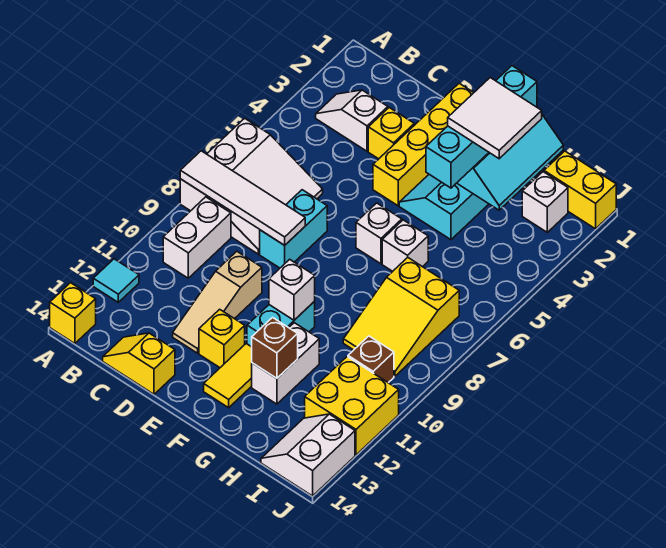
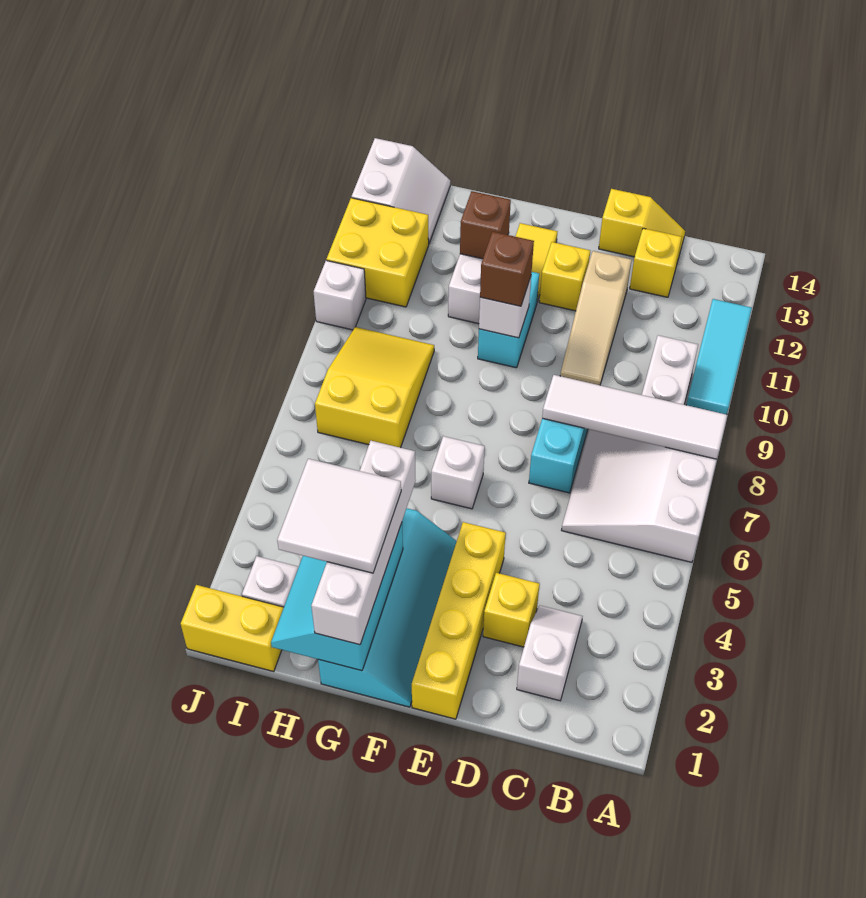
cyan tile A12 level 1 -> cyan tile A10:A12 level 1
yellow brick A14 level 1 -> yellow brick C13 level 1
white slope B3:C3 level 1 top C -> white slope C2:C3 level 1 top 2
tan slope D10:D12 level 1 top 10 -> tan slope D10:D12 level 1 top 12
cyan brick G1:G4 level 3 -> white brick G1:G4 level 3
white brick G6 level 1 -> white brick J10 level 1
brown brick I10 level 1 -> brown brick F10 level 3

